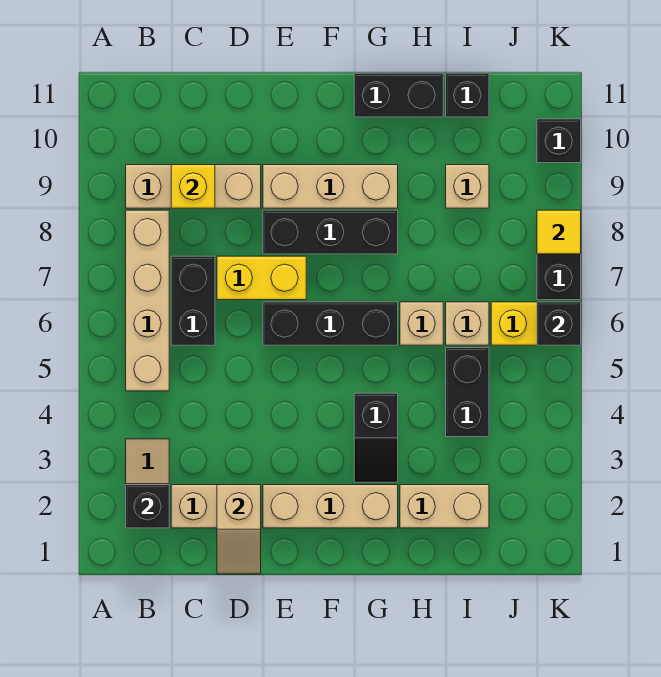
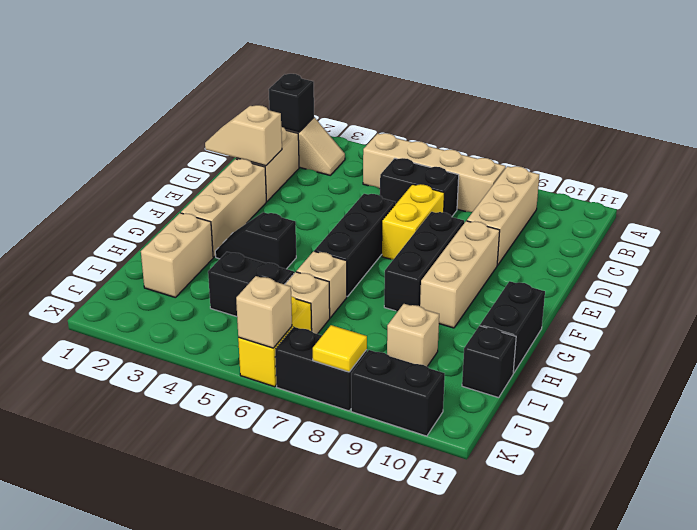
yellow brick C9 level 2 -> none
black brick K6 level 2 -> tan brick K6 level 2
black brick K10 level 1 -> black brick K9:K10 level 1

